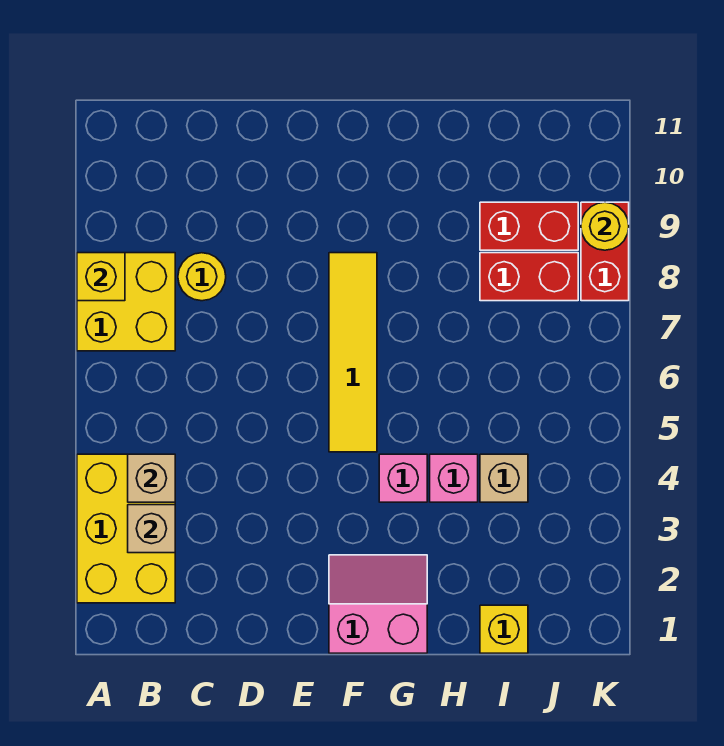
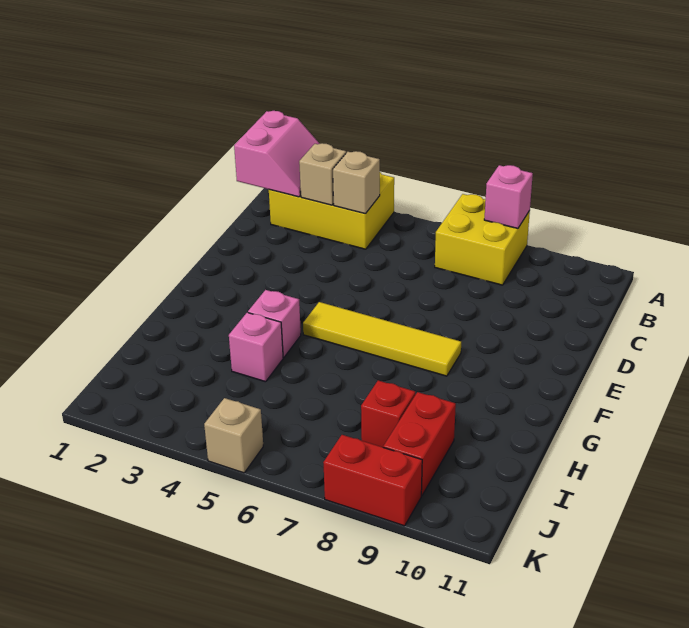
yellow brick A8 level 2 -> pink brick A8 level 2
yellow round brick C8 level 1 -> none
pink slope F1:G2 level 1 top 1 -> pink slope A1:B2 level 2 top 1
yellow brick I1 level 1 -> none
tan brick I4 level 1 -> tan brick K5 level 1
red brick I8:J8 level 1 -> red brick I8 level 1
yellow round brick K9 level 2 -> none

